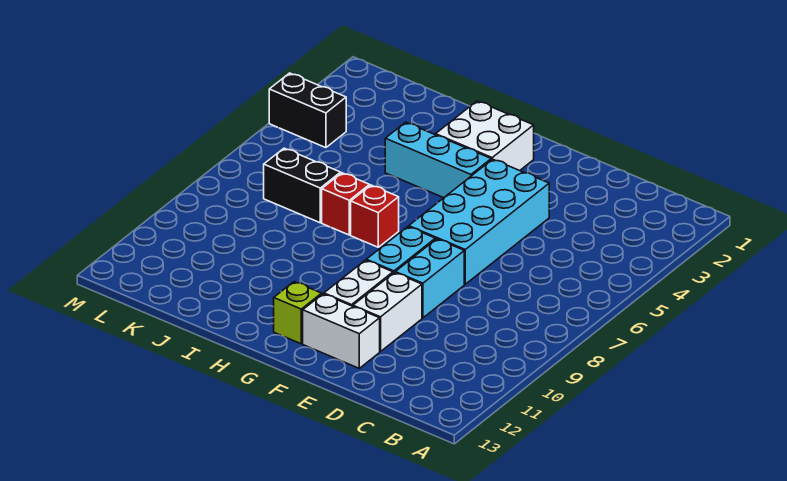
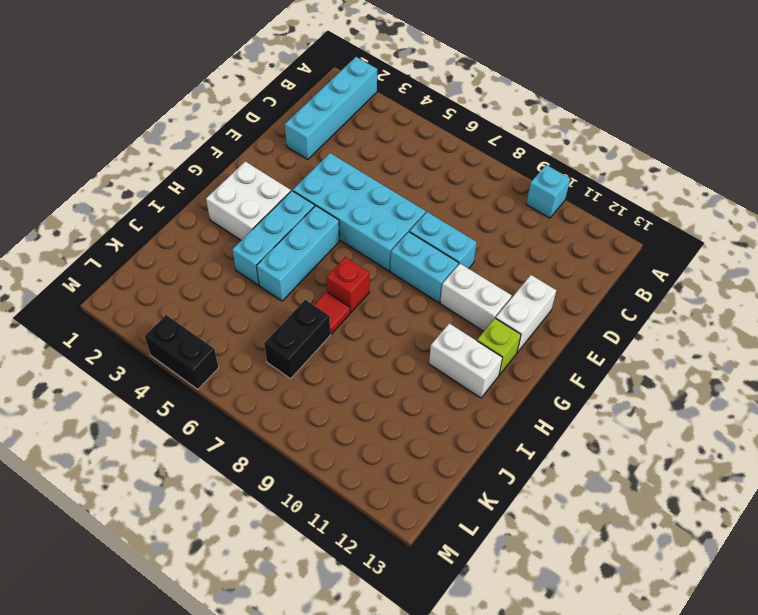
none -> cyan brick A2:D2 level 1
none -> cyan brick A10 level 1
white brick E10:E11 level 1 -> white brick H11:H12 level 1
none -> cyan brick G5:I5 level 1
red brick I7 level 1 -> red tile I7 level 1
black brick L4:M4 level 1 -> black brick M4:M5 level 1

